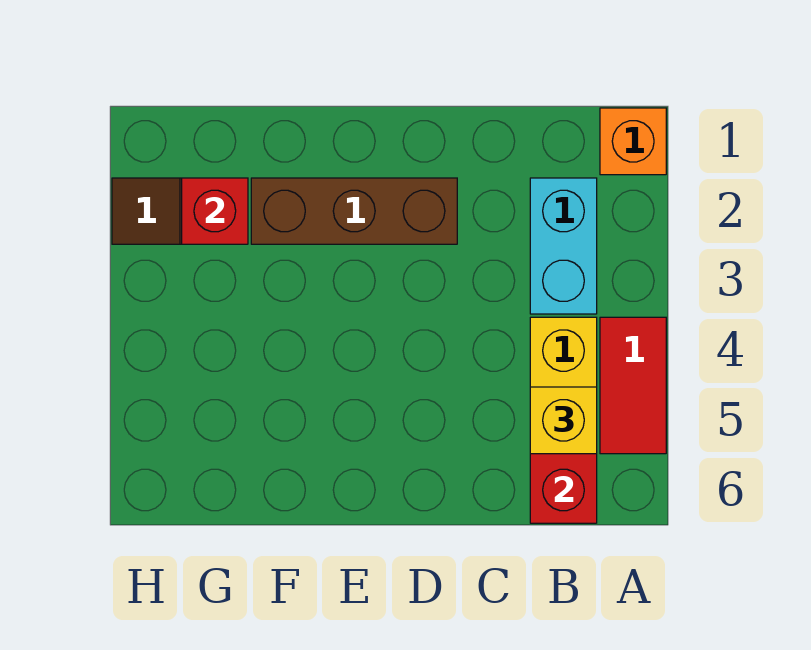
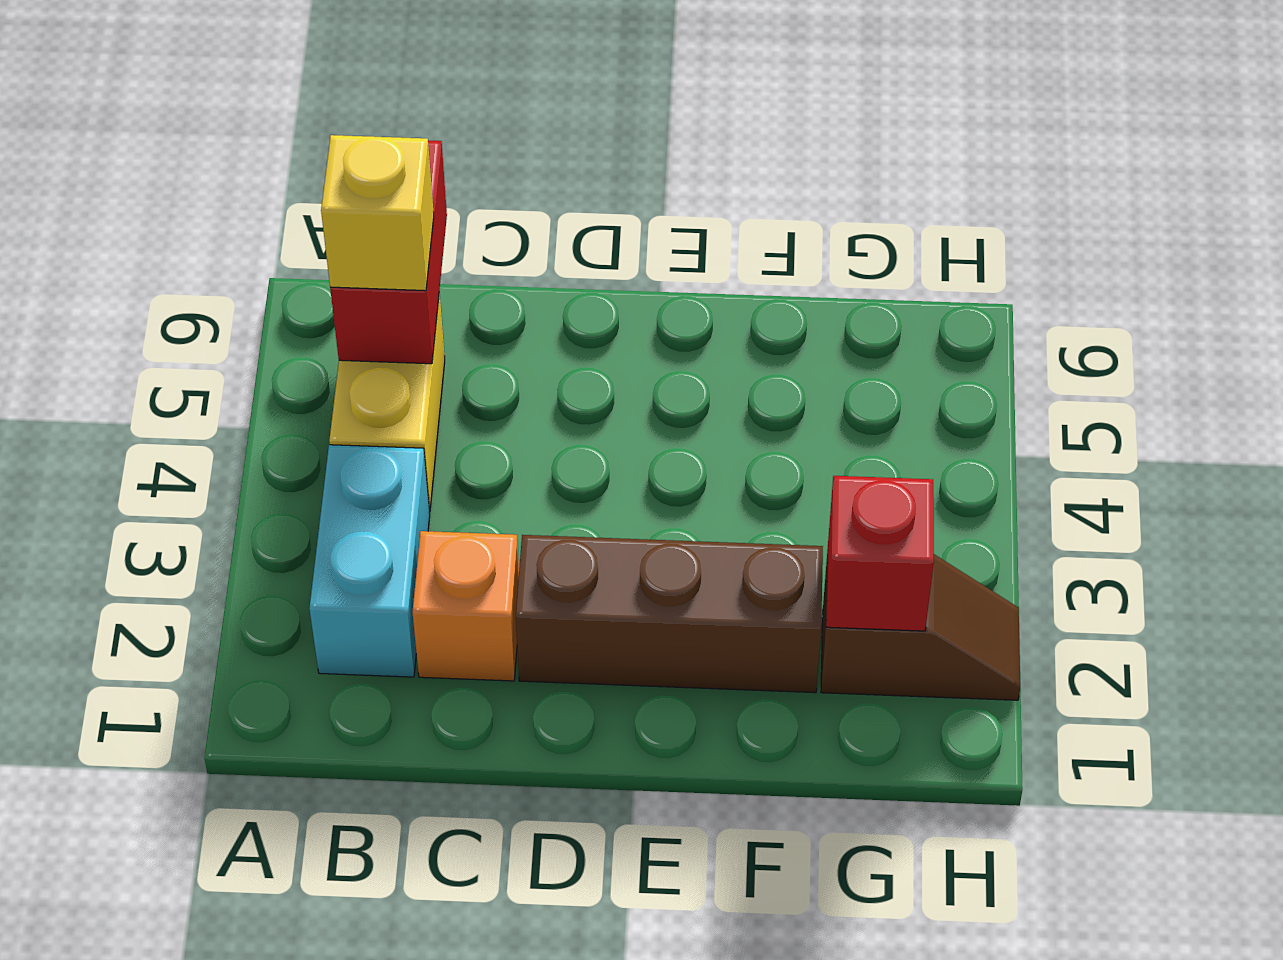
orange brick A1 level 1 -> orange brick C2 level 1
red tile A4:A5 level 1 -> none

